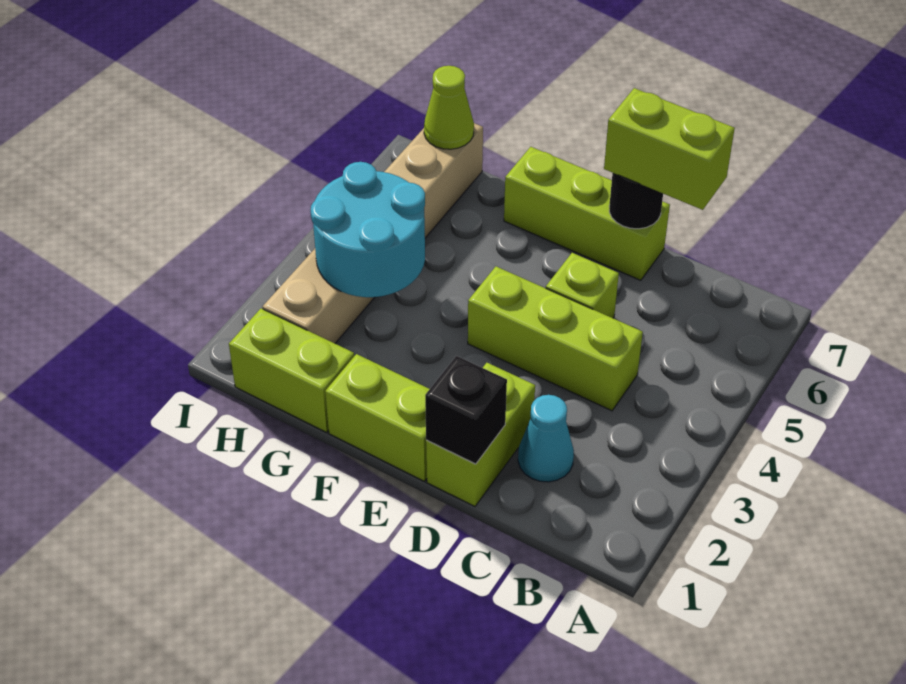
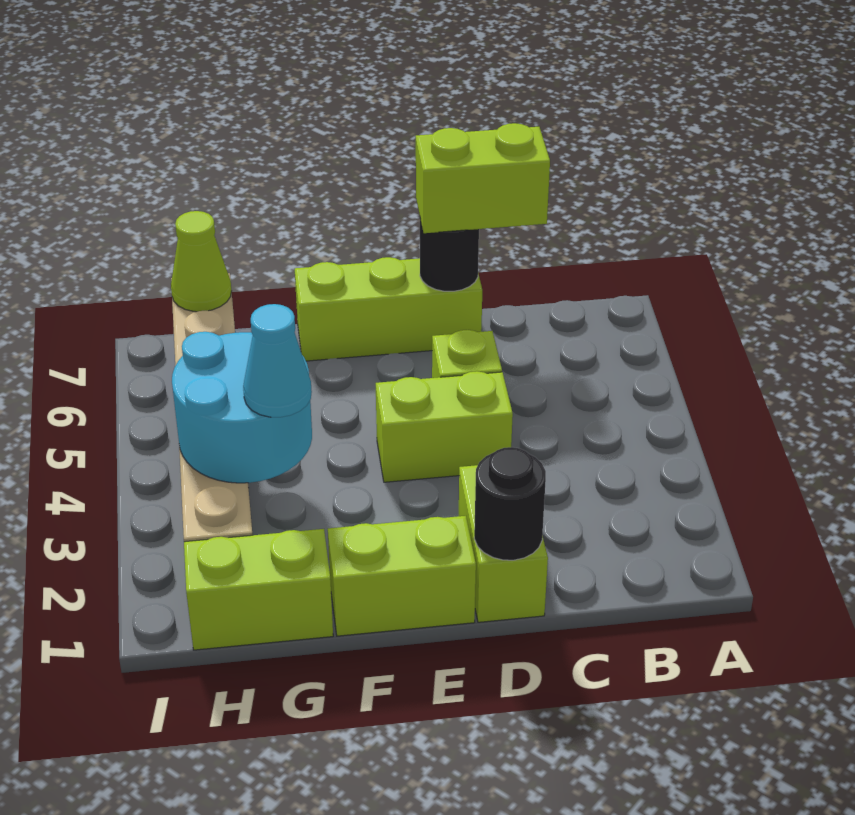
cyan cone C2 level 1 -> cyan cone G3 level 3
lime brick C4:E4 level 1 -> lime brick D4:E4 level 1
black brick D1 level 2 -> black round brick D1 level 2

